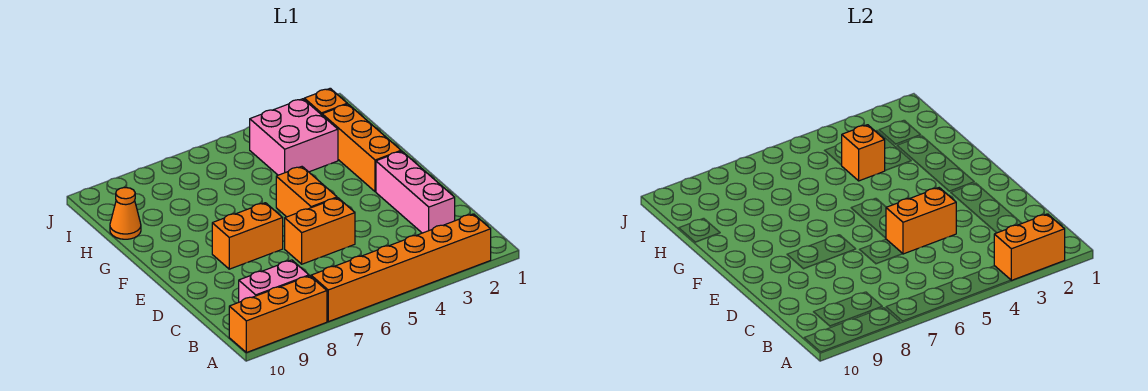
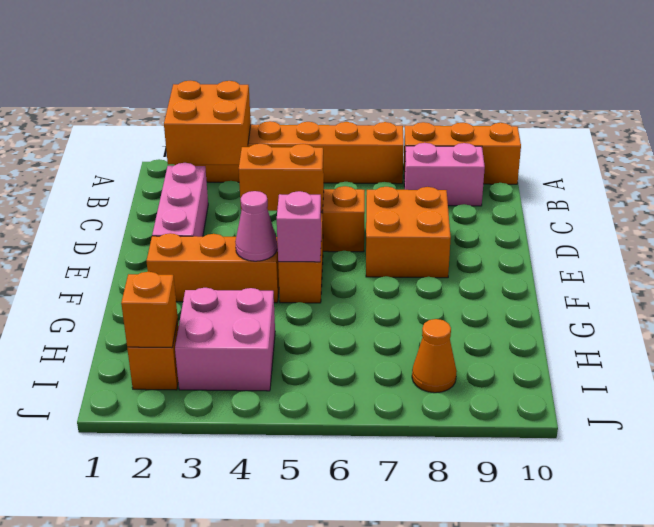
orange brick A2:A3 level 2 -> orange brick A2:B3 level 2
orange brick E7:E8 level 1 -> orange brick D7:E8 level 1
orange brick F2:H2 level 1 -> orange brick F2:F4 level 1
none -> pink cone F4 level 2
none -> pink brick F5 level 2
orange brick H4 level 2 -> orange brick I2 level 2
orange cone H10 level 1 -> orange cone I8 level 1

